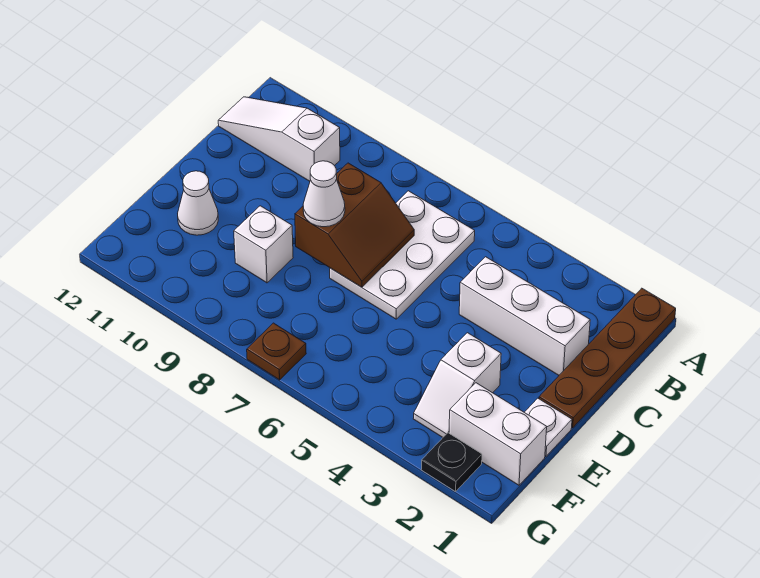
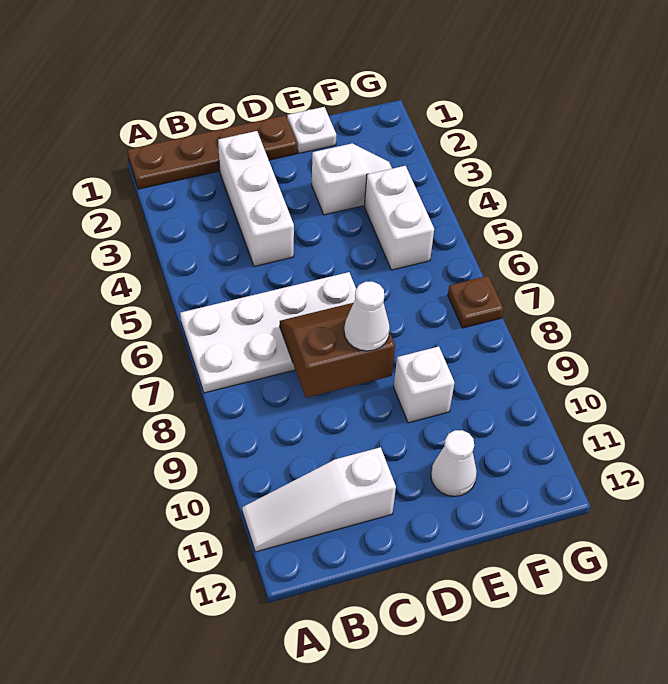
white plate B6:D7 level 1 -> white plate A6:D7 level 1
white slope B10:B12 level 1 top 10 -> white slope A11:C11 level 1 top C
white brick F1:F2 level 1 -> white brick F4:F5 level 1
black plate G2 level 1 -> none

